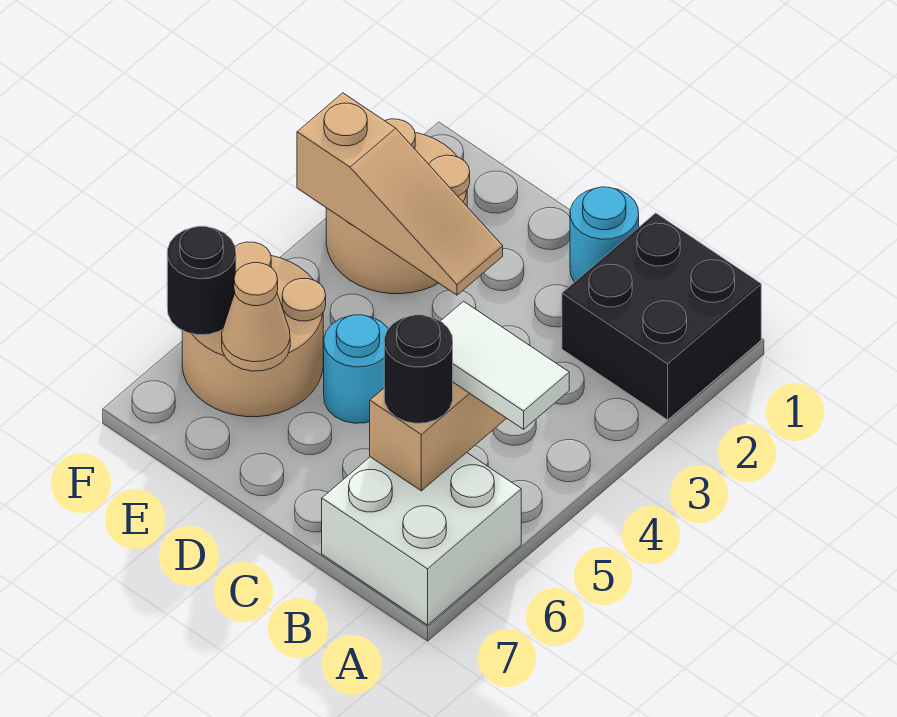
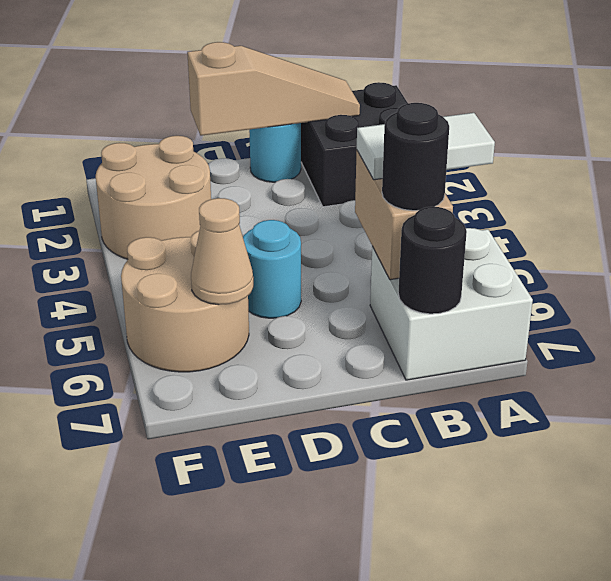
tan slope D3:F3 level 2 top F -> tan slope B1:D1 level 2 top D
black round brick F6 level 2 -> black round brick B7 level 2

